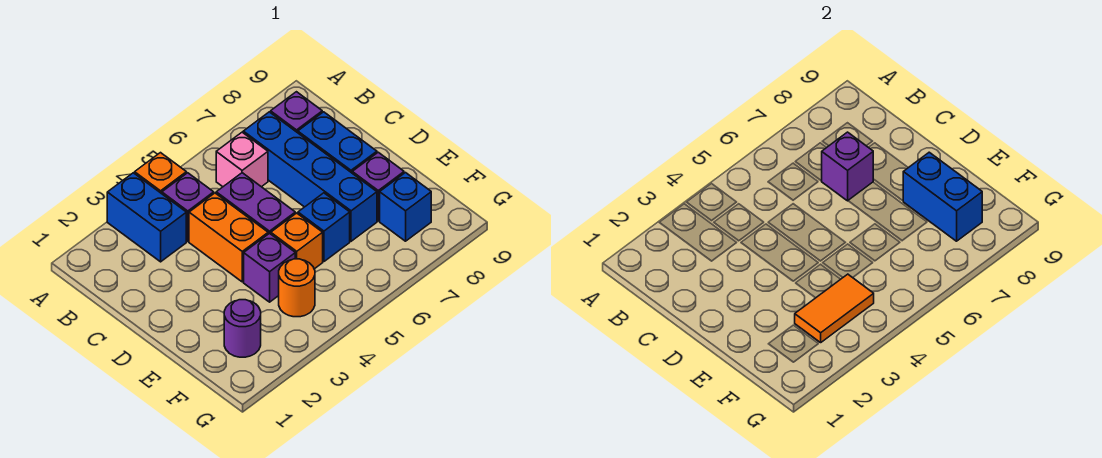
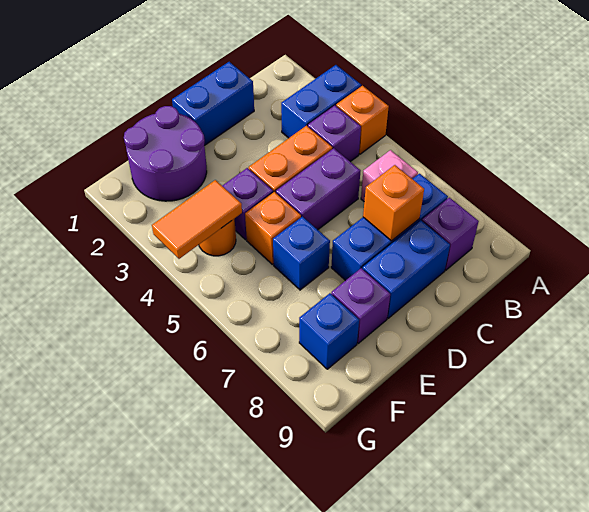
blue brick B7:E7 level 1 -> blue brick B7:D7 level 1
purple brick C7 level 2 -> orange brick C7 level 2
blue brick E8:F8 level 2 -> blue brick C1:D1 level 1
purple round brick F2 level 1 -> purple round brick E1:F2 level 1
orange tile F3:F4 level 2 -> orange tile F4:G4 level 2

